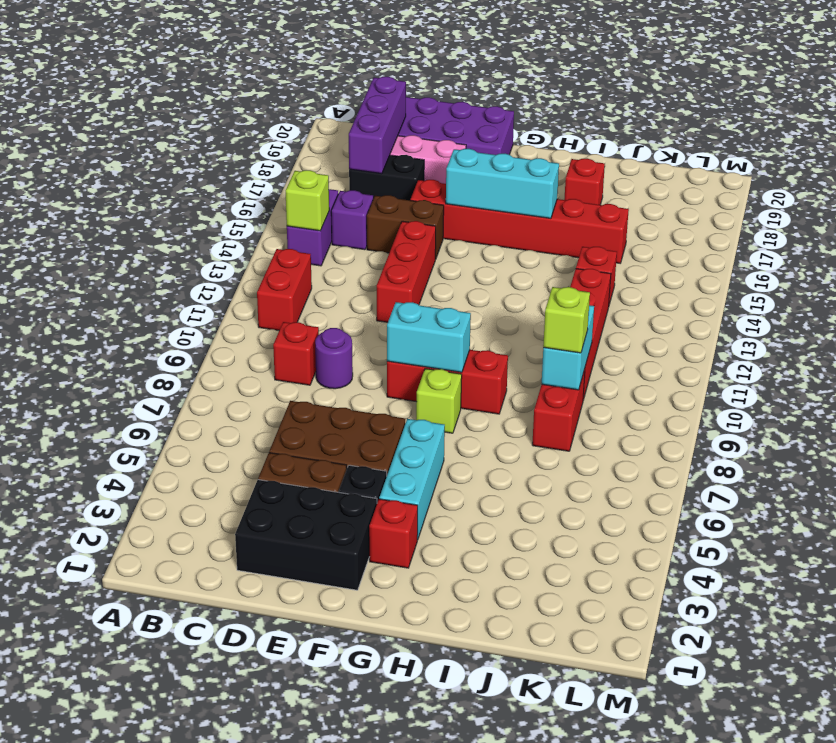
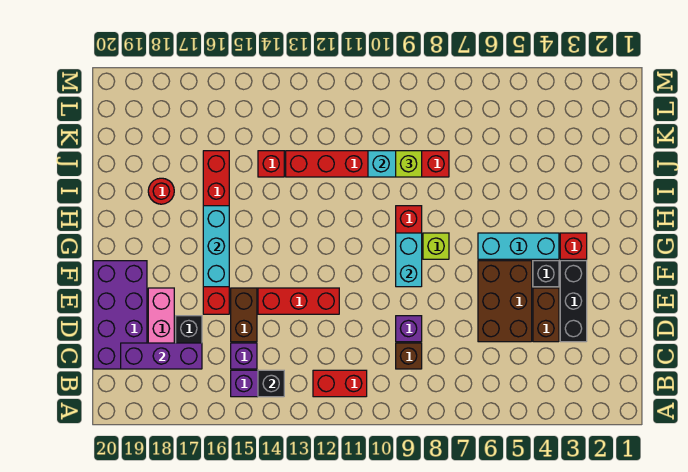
lime brick B14 level 2 -> black brick B14 level 2
red brick C9 level 1 -> brown brick C9 level 1
black brick D2:F3 level 1 -> black brick D3:F3 level 1
purple round brick D9 level 1 -> purple brick D9 level 1
red brick I18 level 1 -> red round brick I18 level 1

